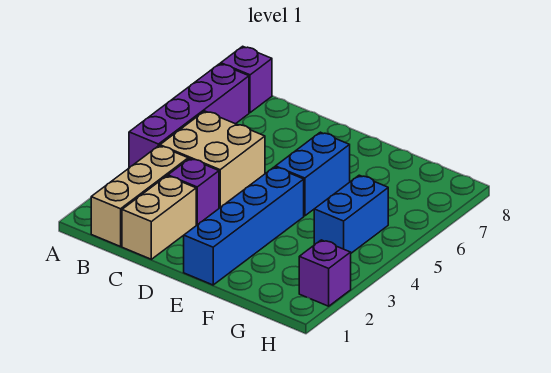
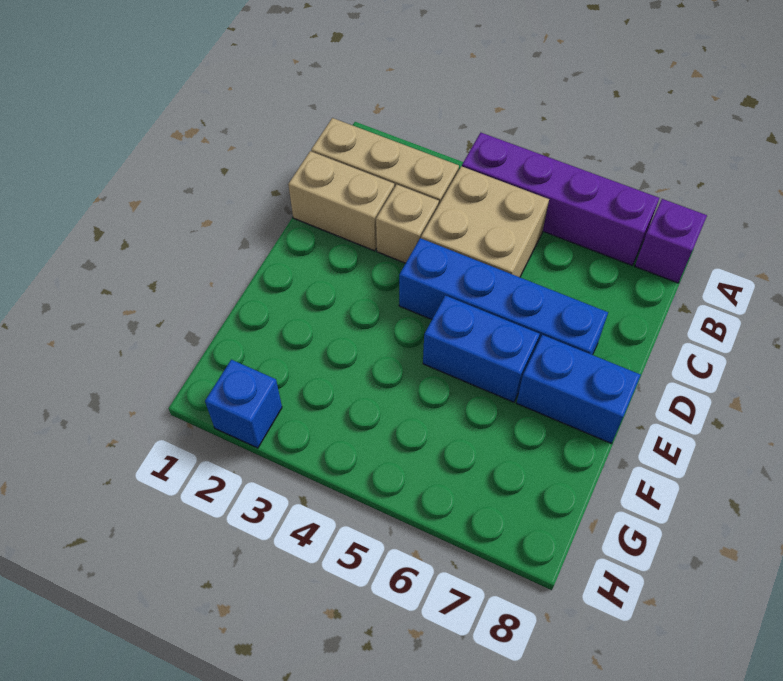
purple brick C3 level 1 -> tan brick C3 level 1
blue brick E1:E4 level 1 -> blue brick D4:D7 level 1
blue brick G4:G5 level 1 -> blue brick E7:E8 level 1
purple brick H2 level 1 -> blue brick H2 level 1

